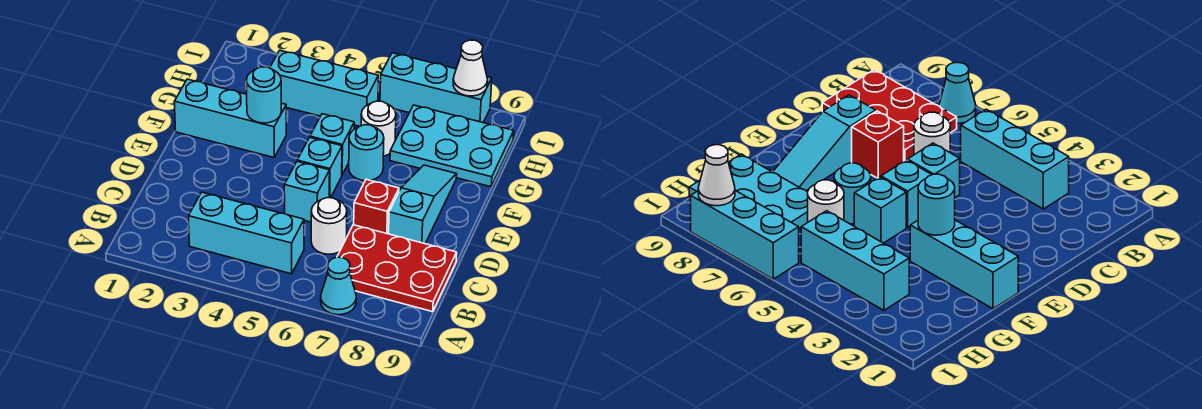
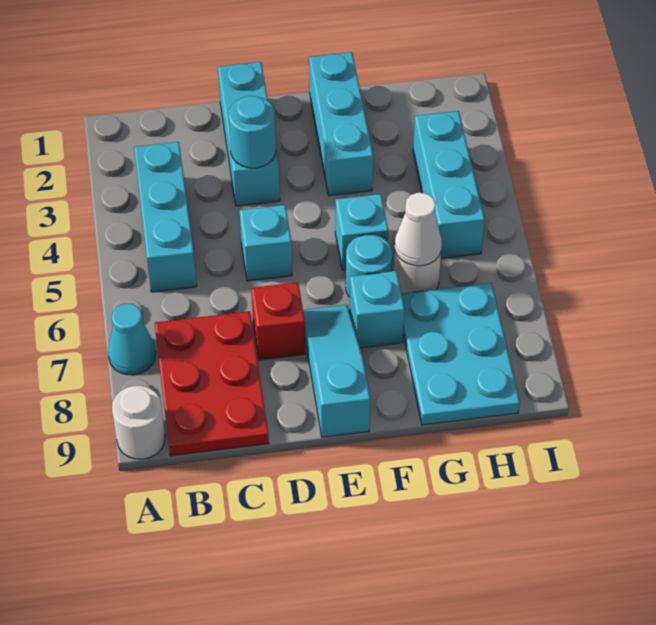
white round brick C6 level 1 -> white round brick A9 level 1
cyan slope D8:F8 level 1 top D -> cyan slope E7:E9 level 1 top 9
cyan brick E5 level 1 -> cyan brick F7 level 1
cyan round brick F3 level 2 -> cyan round brick D3 level 2
cyan brick I6:I8 level 1 -> cyan brick D1:D3 level 1
white cone I8 level 2 -> white cone G6 level 2

